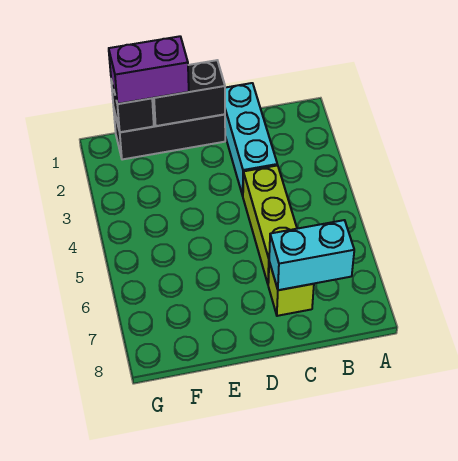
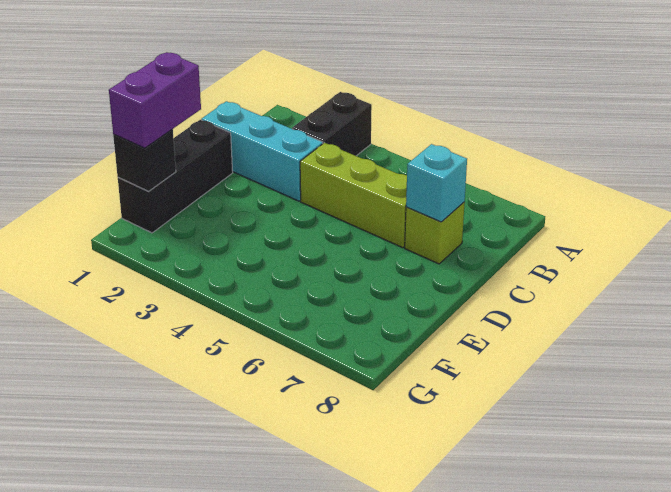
cyan brick B7:C7 level 2 -> cyan brick C7 level 2
black brick D1:E1 level 2 -> black brick A3:B3 level 1

